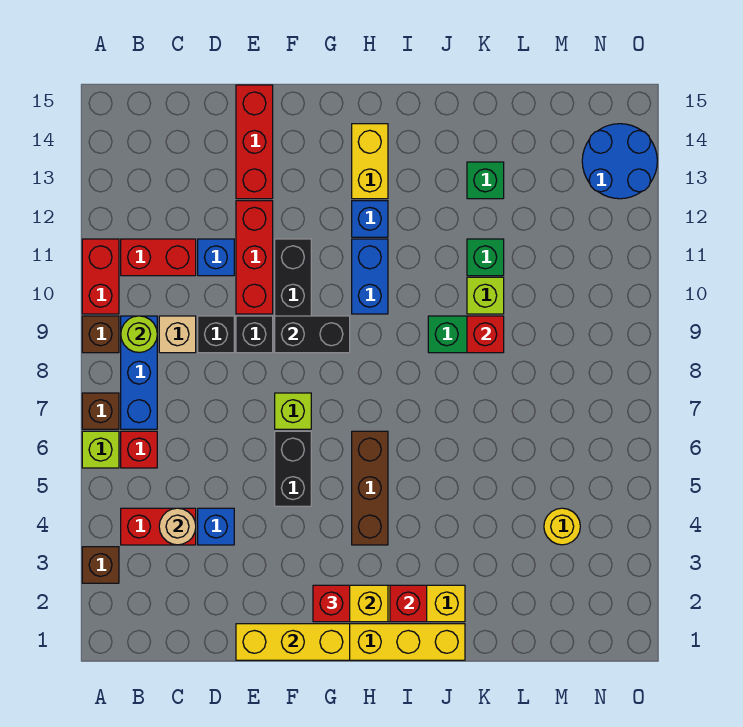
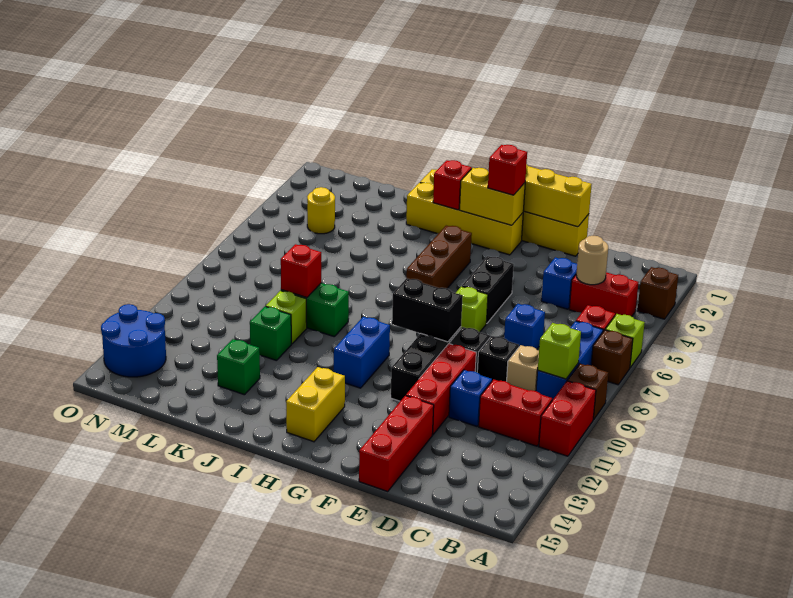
lime round brick B9 level 2 -> lime brick B9 level 2
blue brick H12 level 1 -> blue brick D7 level 1

